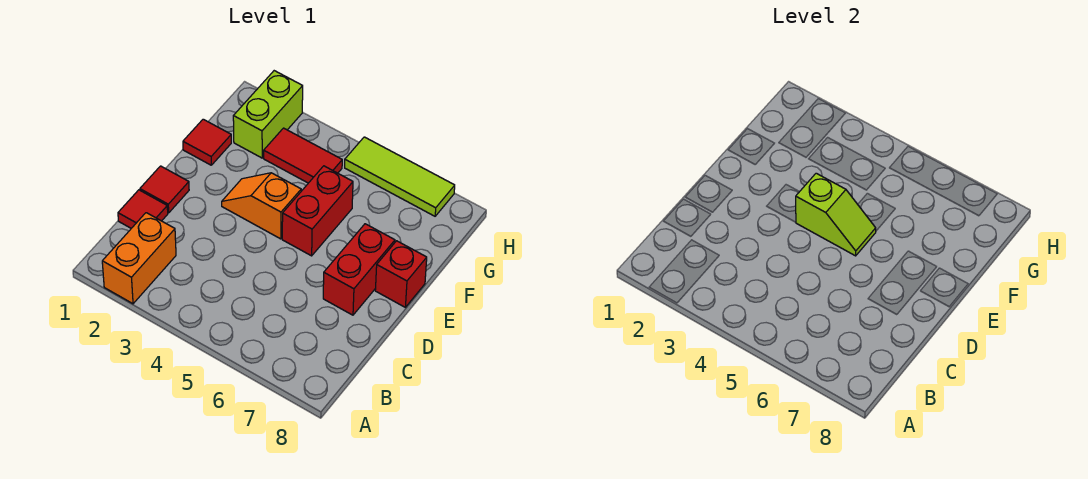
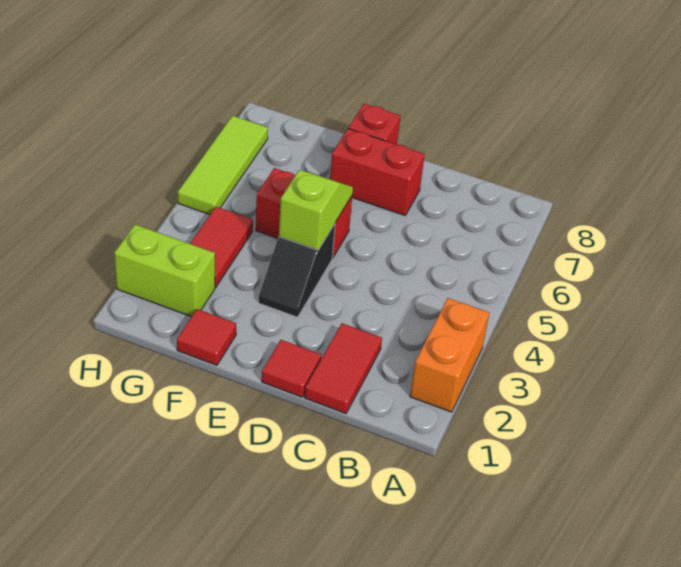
orange brick A2:B2 level 1 -> orange brick A2:A3 level 1
red tile C1 level 1 -> red tile C1:C2 level 1
orange slope E3:E4 level 1 top 4 -> black slope E3:E4 level 1 top 4

